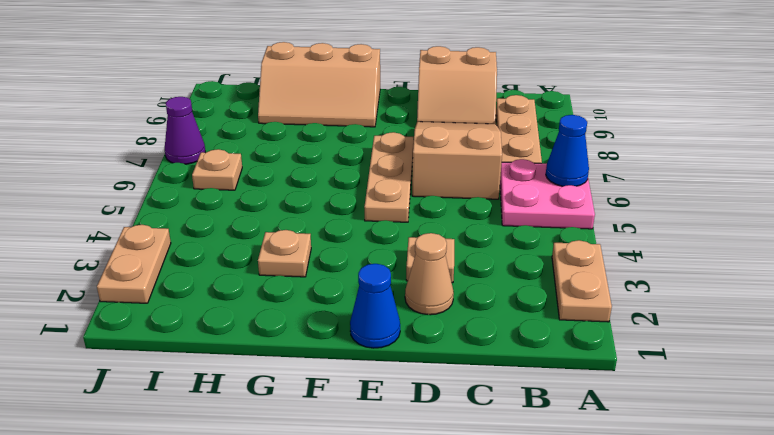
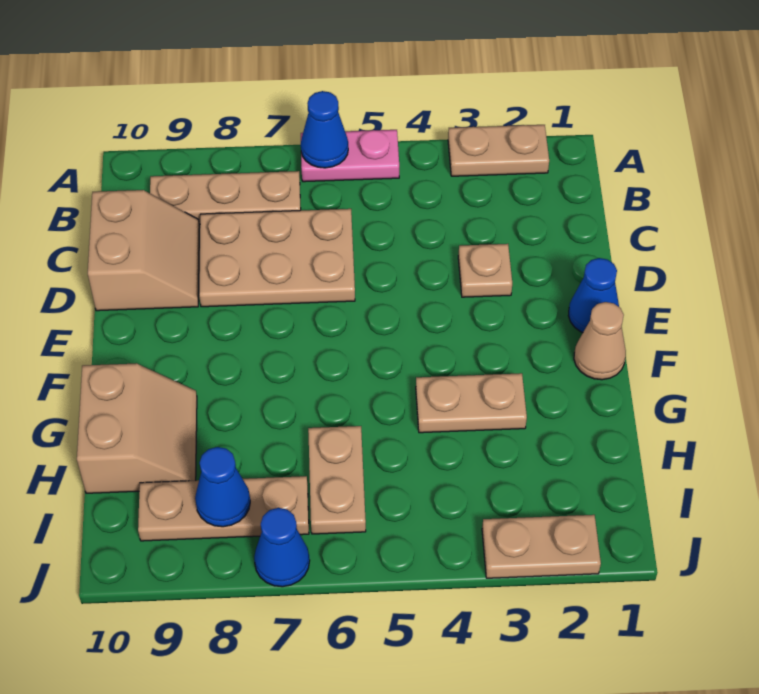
pink plate A5:B6 level 1 -> pink plate A5:A6 level 1
tan slope C6:D8 level 1 top 6 -> tan plate C6:D8 level 1
tan cone D2 level 1 -> tan cone F1 level 1
tan plate E5:E7 level 1 -> tan plate I7:I9 level 1
tan slope F9:H10 level 1 top 10 -> tan slope G9:H10 level 1 top 10
tan plate G3 level 1 -> tan plate G3:G4 level 1
tan plate I6 level 1 -> tan plate H6:I6 level 1
none -> blue cone I8 level 2
purple cone J7 level 1 -> blue cone J7 level 1

